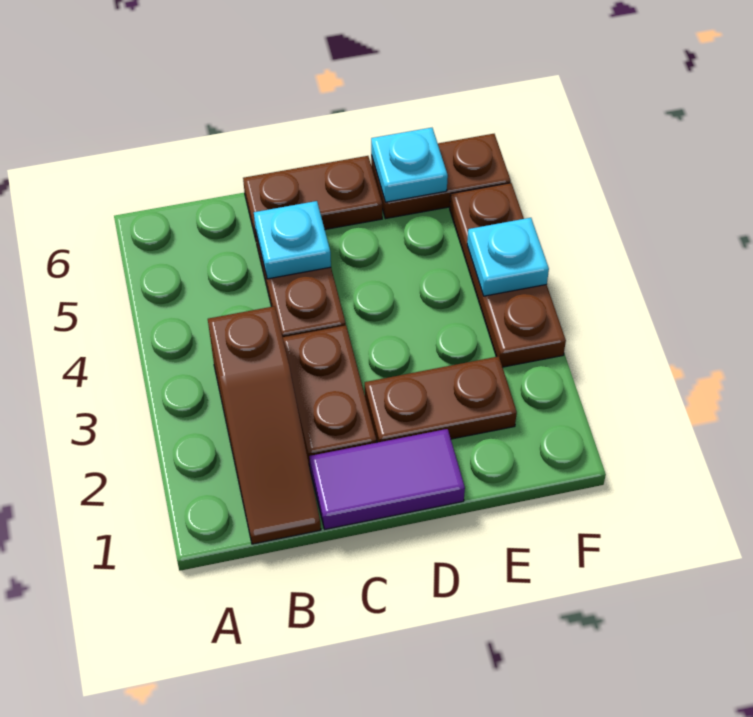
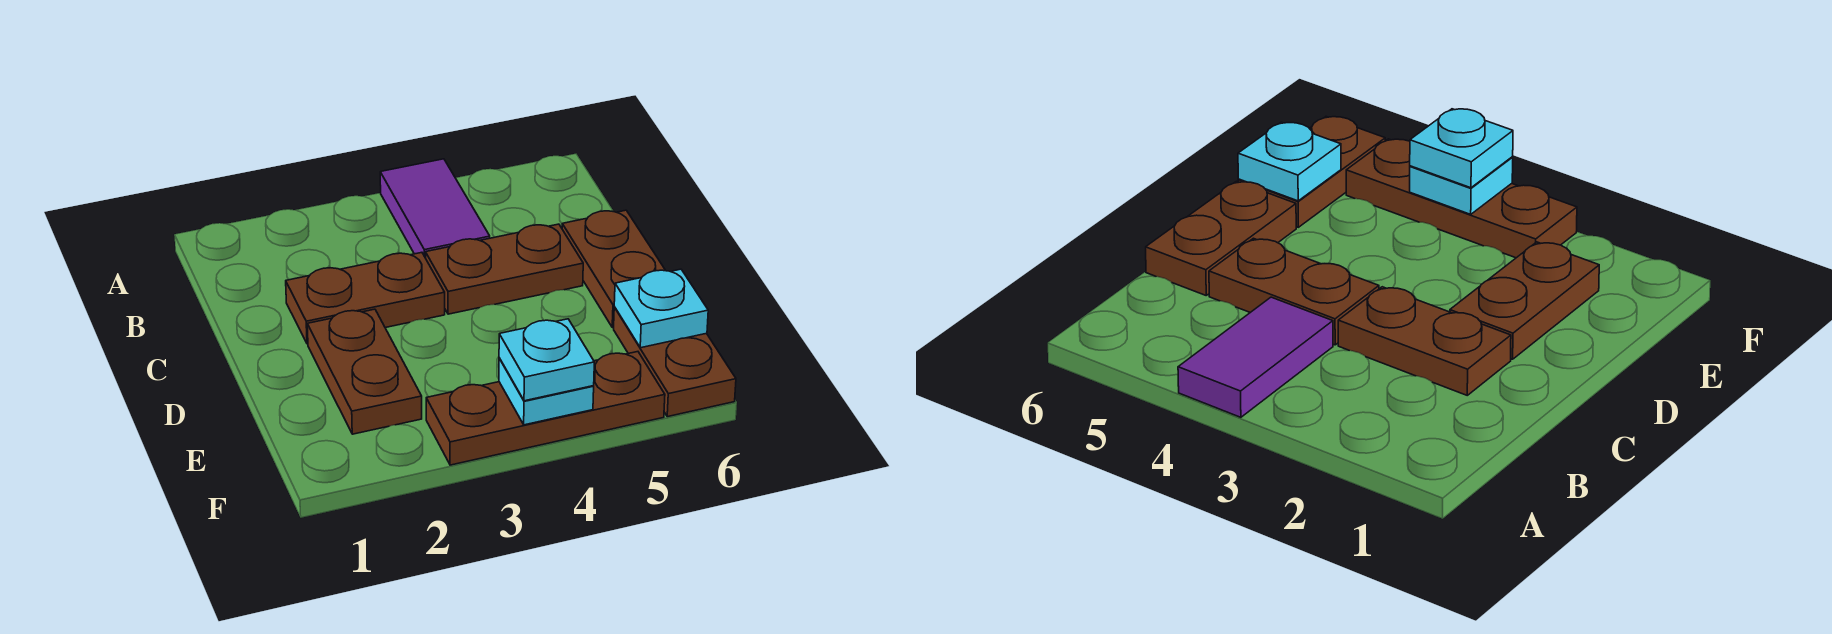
brown slope B1:B3 level 1 top 3 -> none
purple tile C1:D1 level 1 -> purple tile A4:B4 level 1
cyan plate C5 level 2 -> cyan plate F4 level 3

